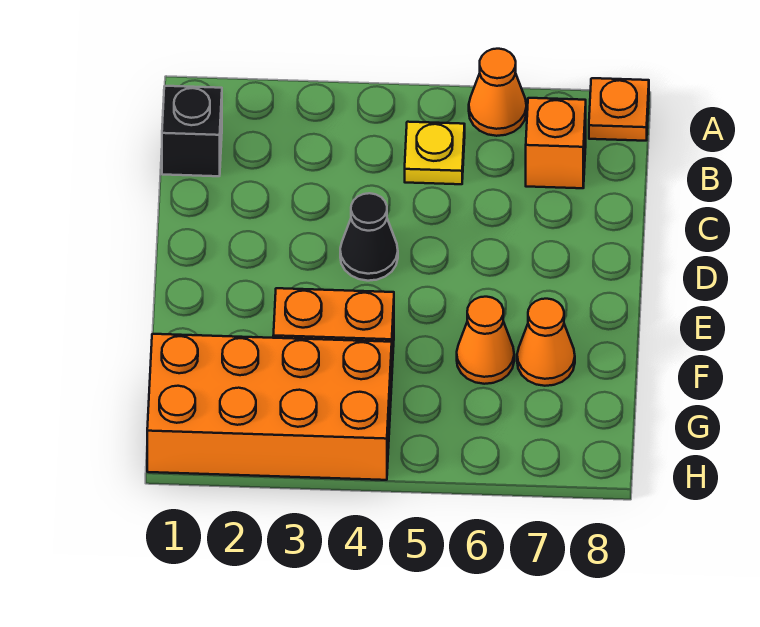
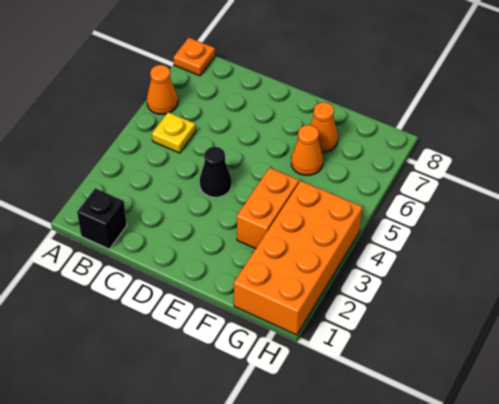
orange brick B7 level 1 -> none

